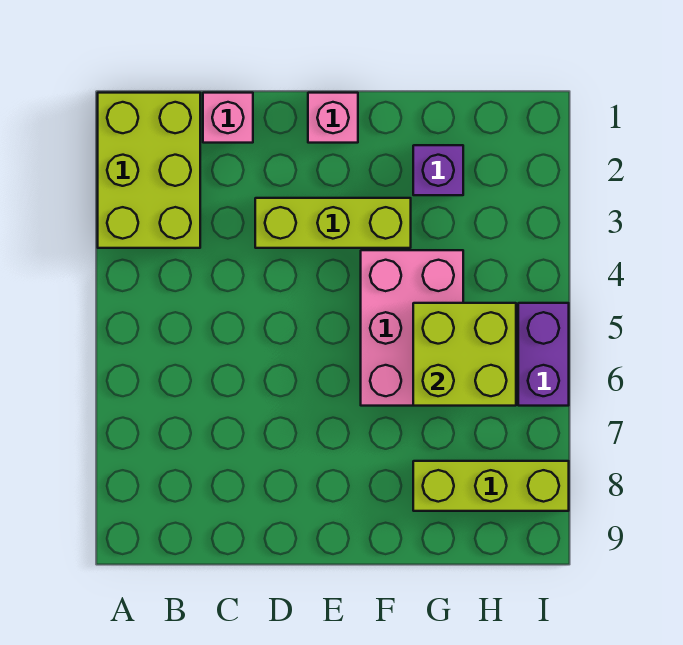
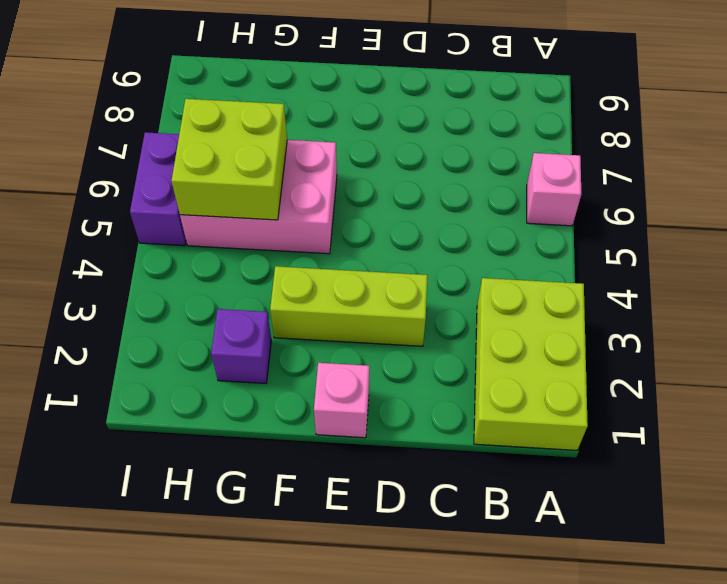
pink brick C1 level 1 -> pink brick A6 level 1
pink brick F4:G6 level 1 -> pink brick F5:H6 level 1
lime brick G8:I8 level 1 -> none

